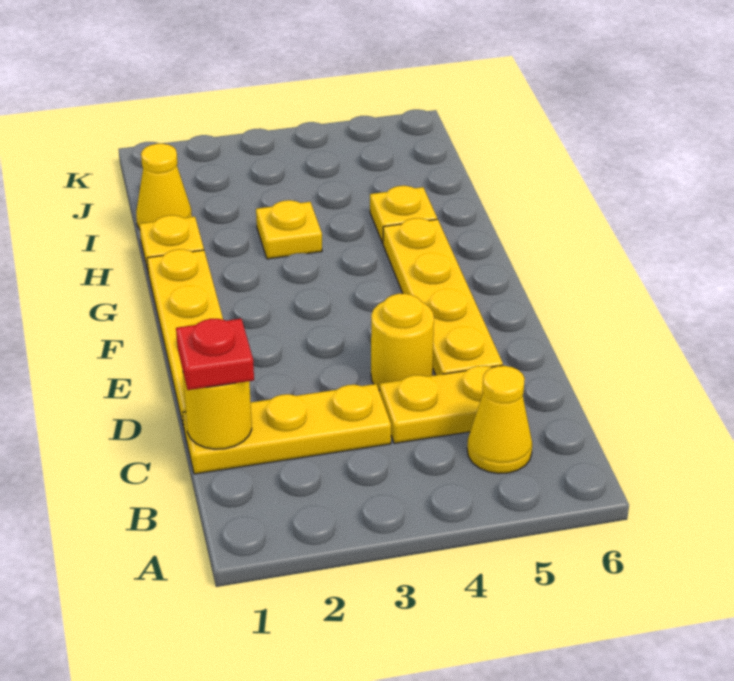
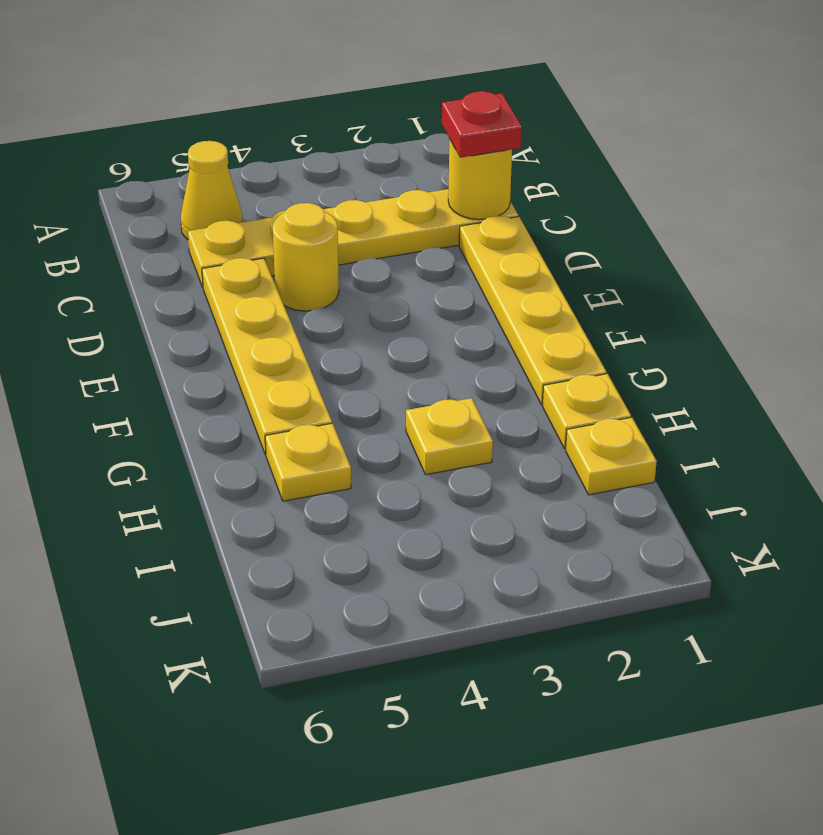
yellow cone I1 level 1 -> yellow plate I1 level 1

